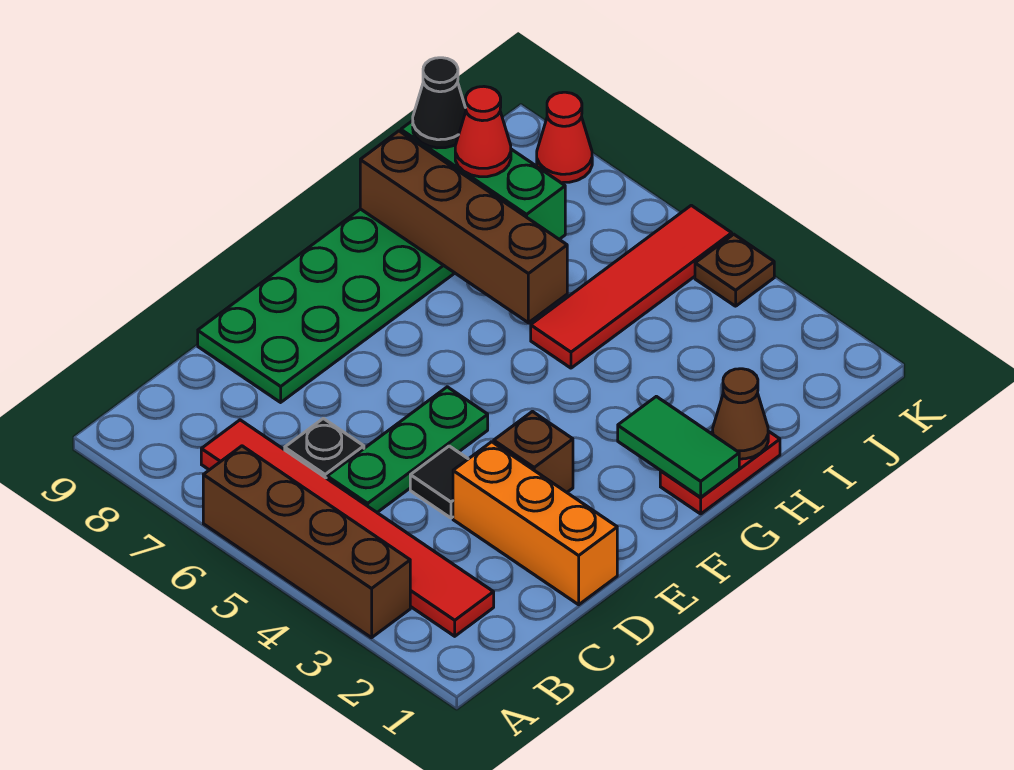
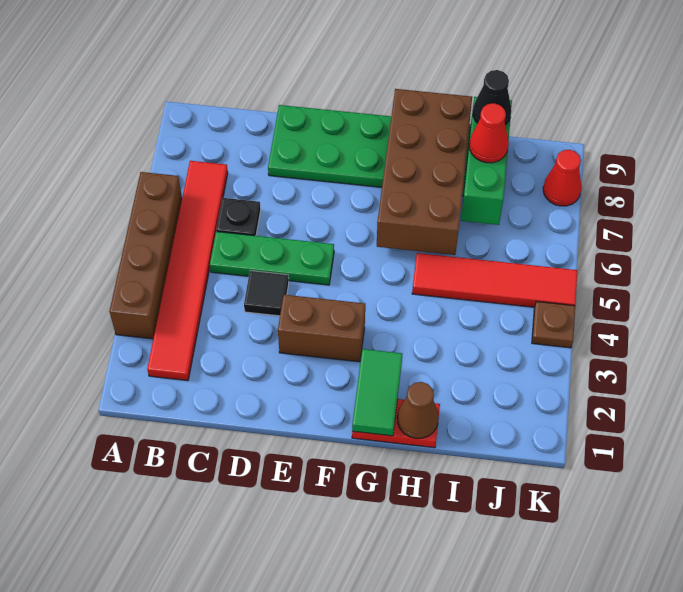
orange brick D1:D3 level 1 -> none
brown brick E3 level 1 -> brown brick E3:F3 level 1
brown brick H6:H9 level 2 -> brown brick G6:H9 level 2

